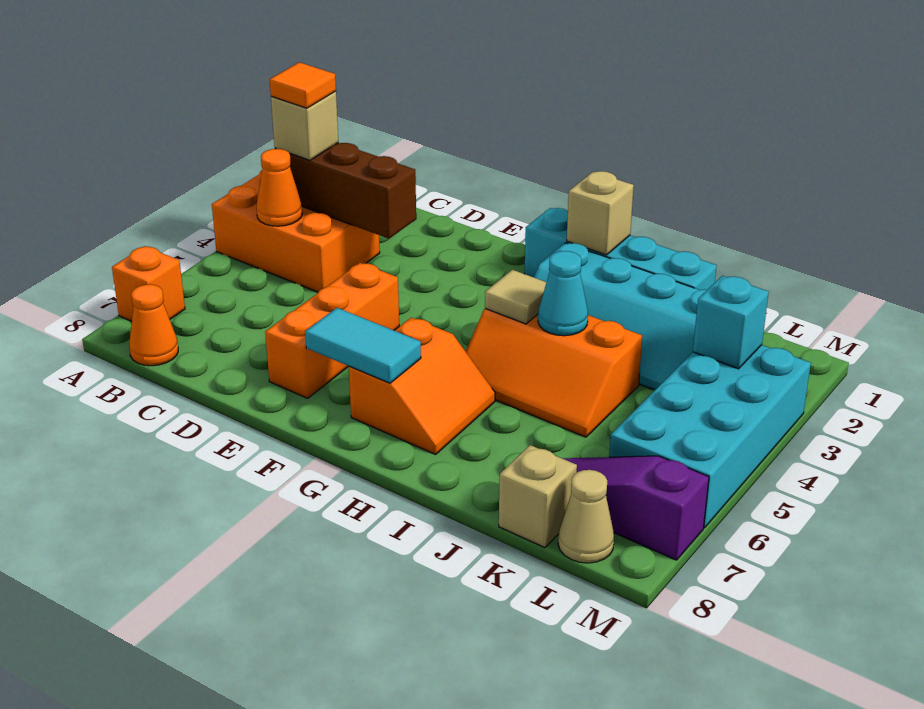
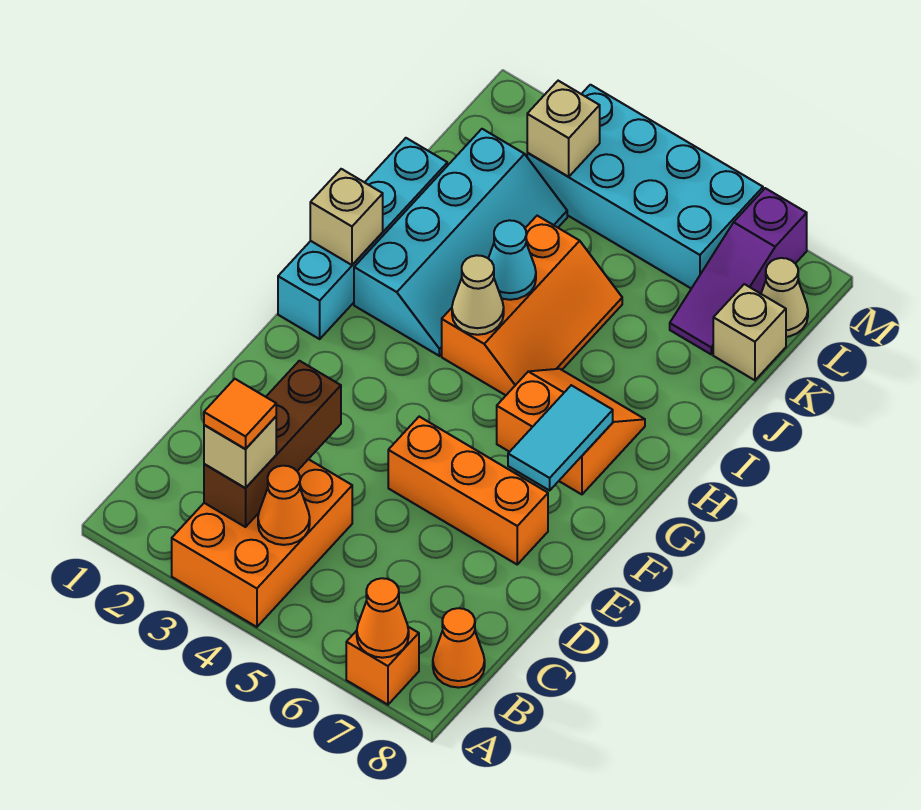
none -> orange cone A7 level 2
tan tile H4 level 2 -> tan cone H4 level 2
cyan brick L3 level 2 -> tan brick L3 level 2

